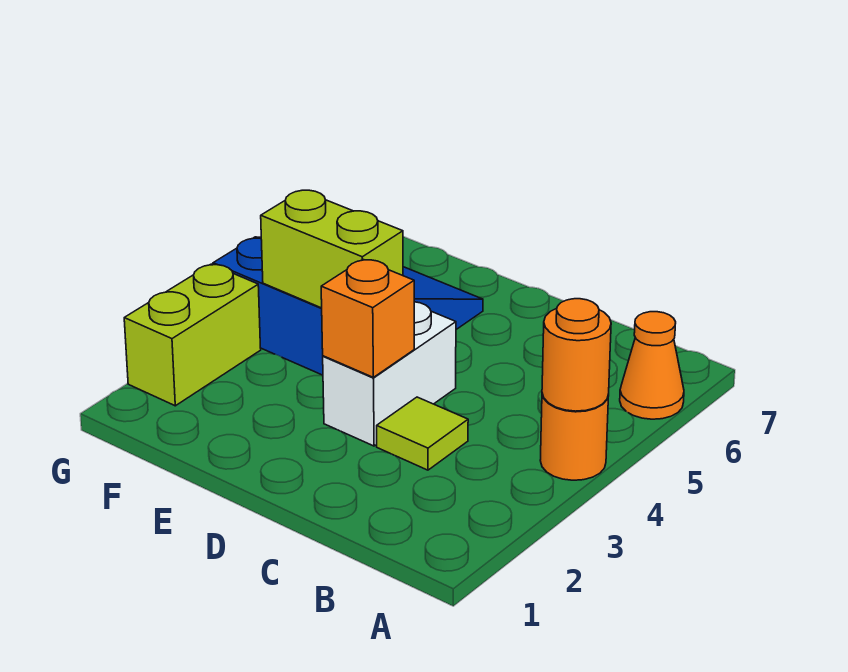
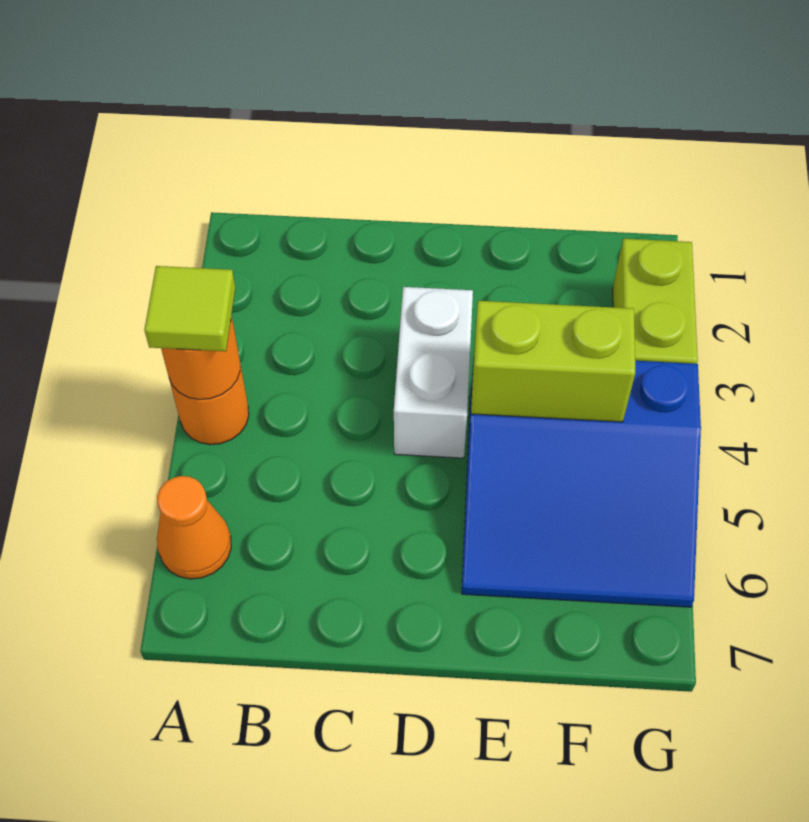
lime tile C3 level 1 -> lime tile A4 level 3
orange brick D3 level 2 -> none

